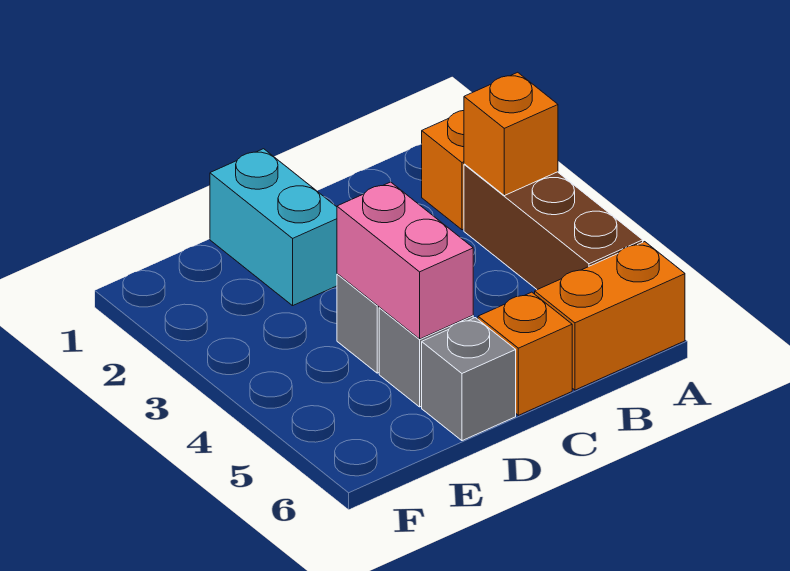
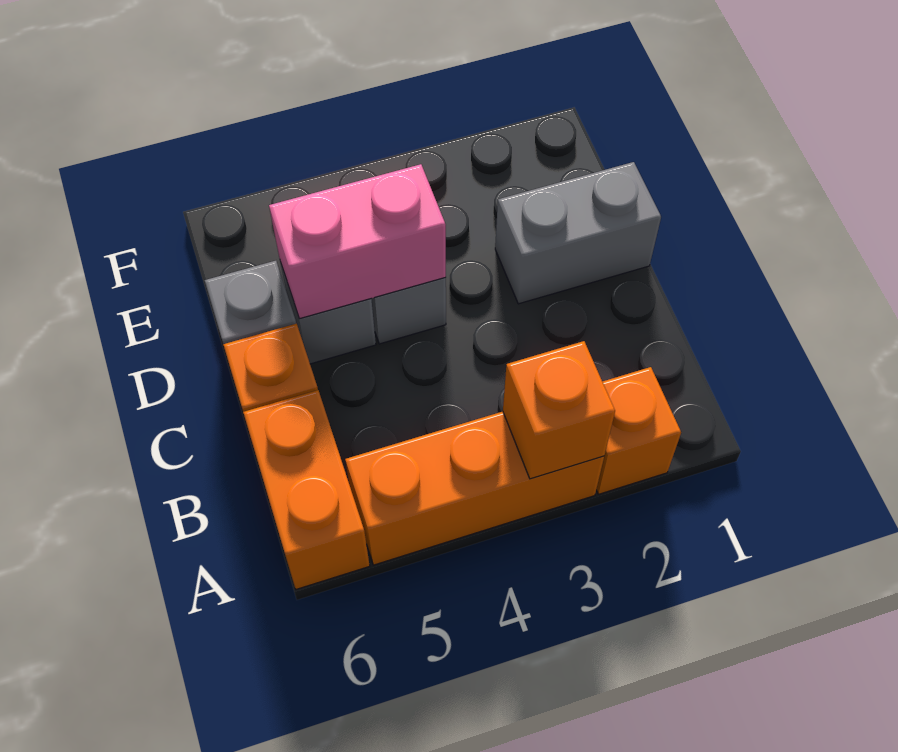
brown brick A3:A5 level 1 -> orange brick A3:A5 level 1
cyan brick D1:D2 level 1 -> grey brick D1:D2 level 1

